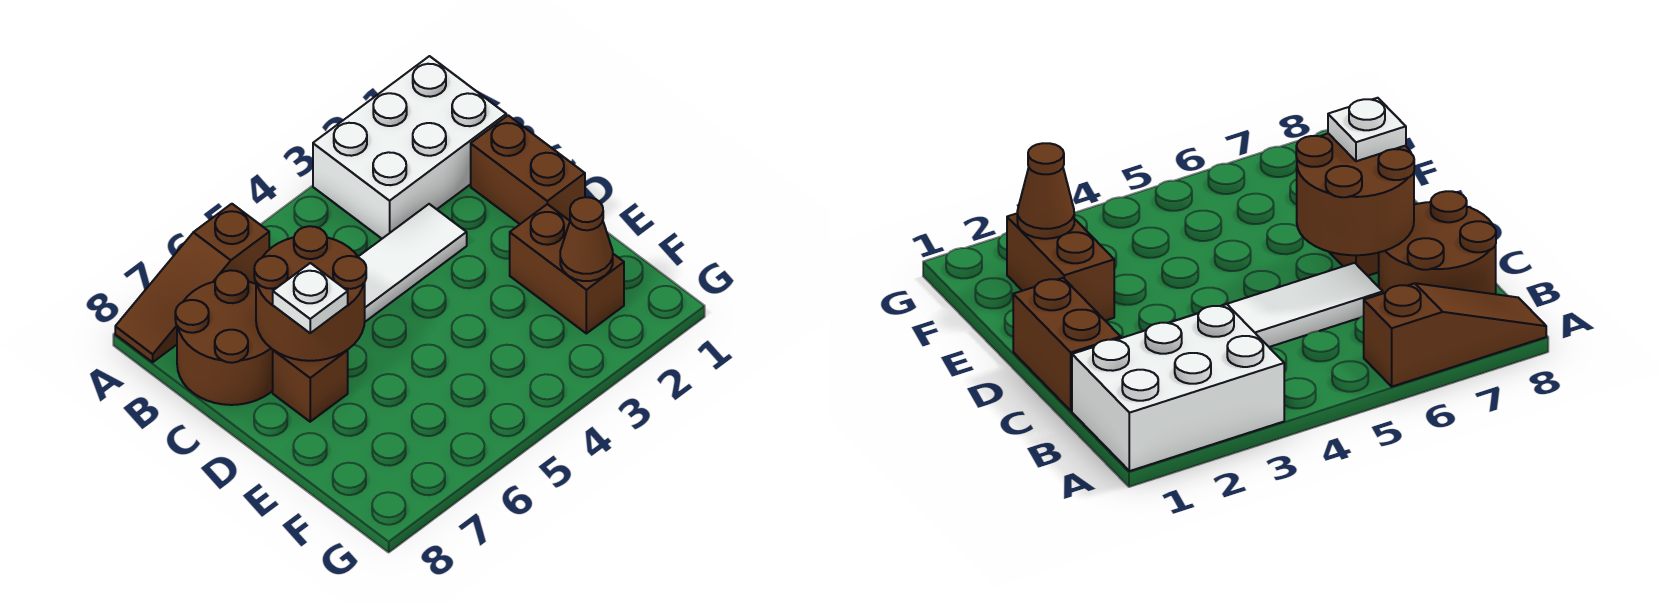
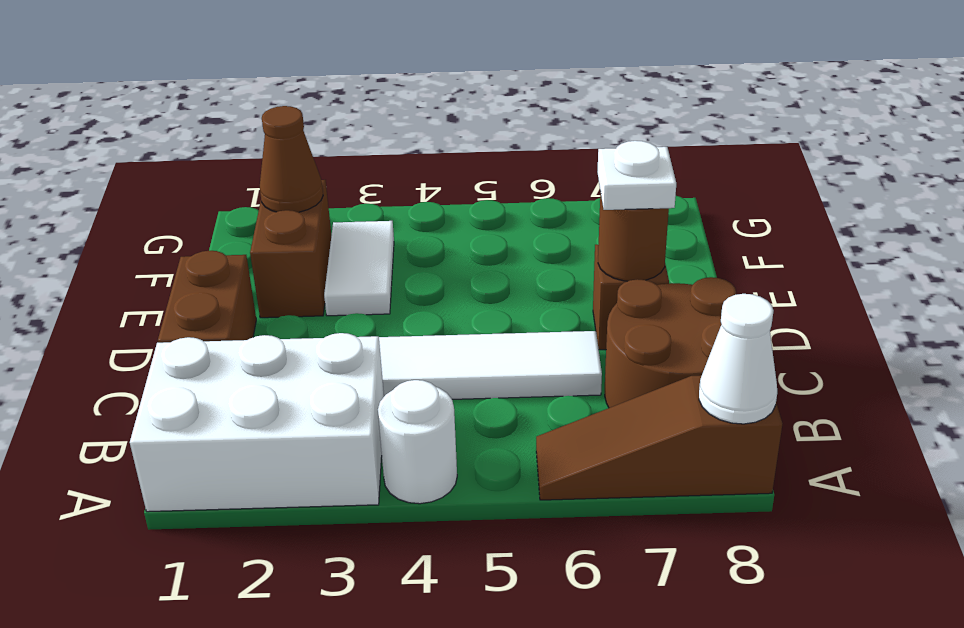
none -> white round brick A4 level 1
brown slope A6:A8 level 1 top 6 -> brown slope A6:A8 level 1 top 8
none -> white cone A8 level 2
brown round brick C6:D7 level 2 -> brown round brick D7 level 2
none -> white tile E3:F3 level 1

